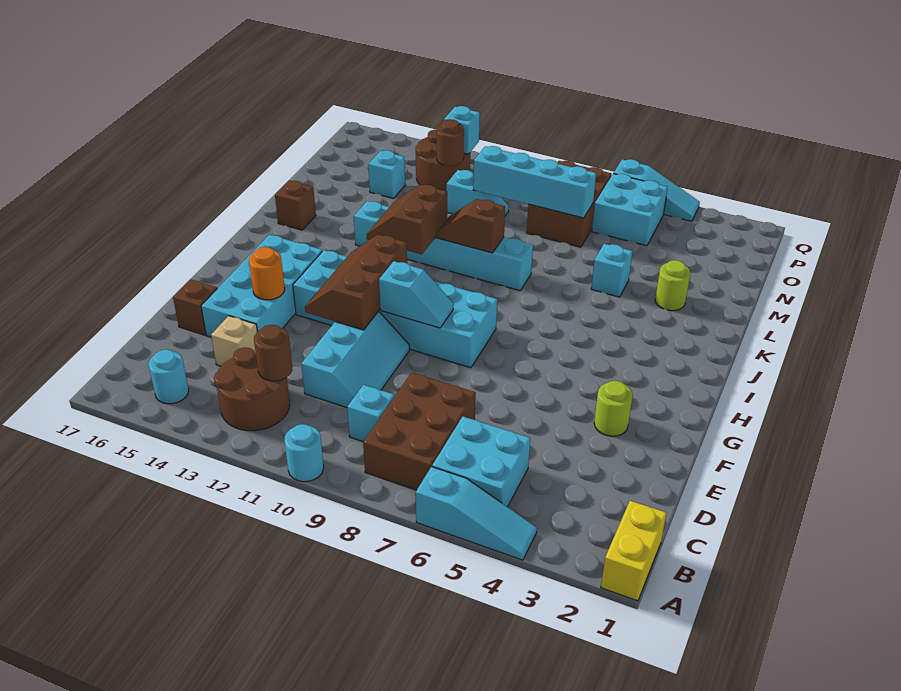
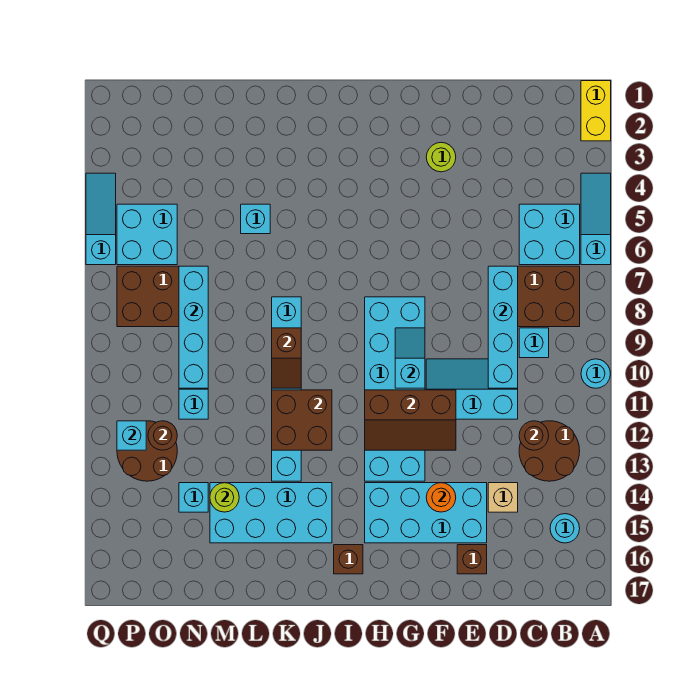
yellow brick A1:B1 level 1 -> yellow brick A1:A2 level 1
none -> cyan brick D7:D10 level 2
brown slope J11:K12 level 2 top 11 -> brown brick J11:K12 level 2
none -> cyan brick J14:M15 level 1
brown brick K16 level 1 -> brown brick I16 level 1
lime round brick L3 level 1 -> lime round brick M14 level 2

